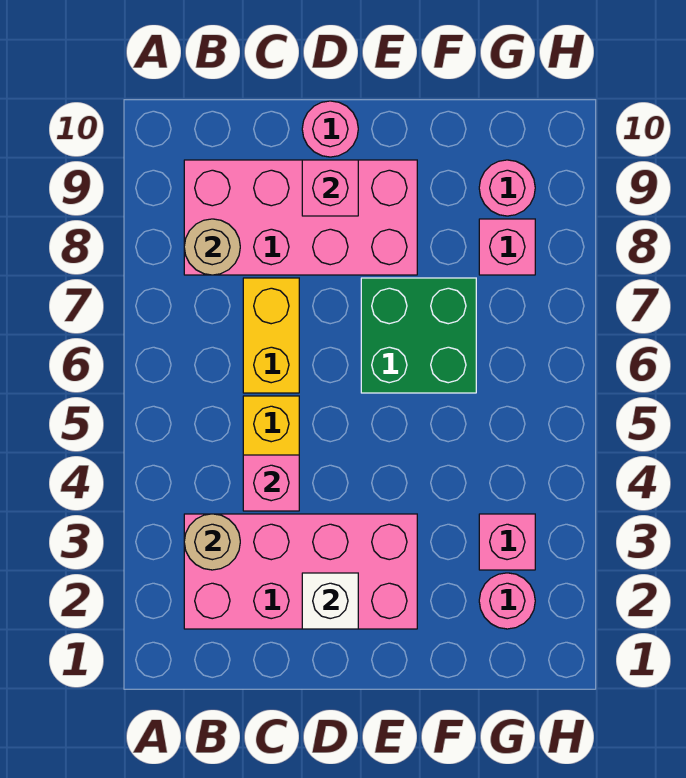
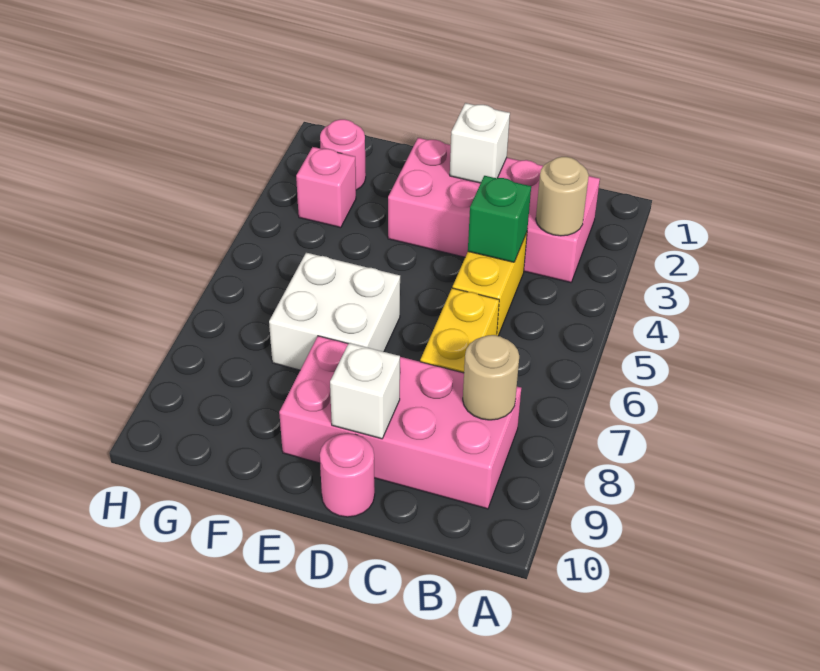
pink brick C4 level 2 -> green brick C4 level 2
pink brick D9 level 2 -> white brick D9 level 2
green brick E6:F7 level 1 -> white brick E6:F7 level 1
pink brick G8 level 1 -> none
pink round brick G9 level 1 -> none

